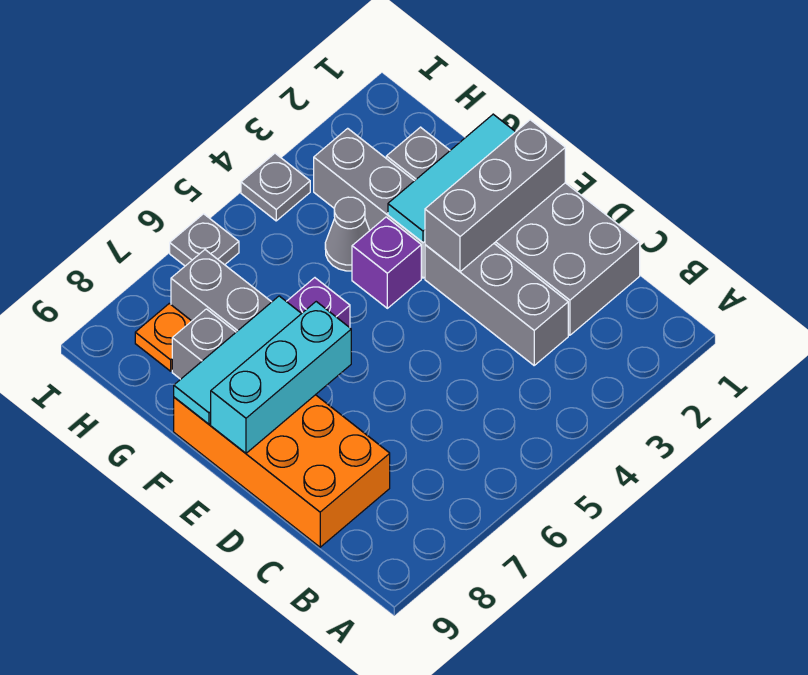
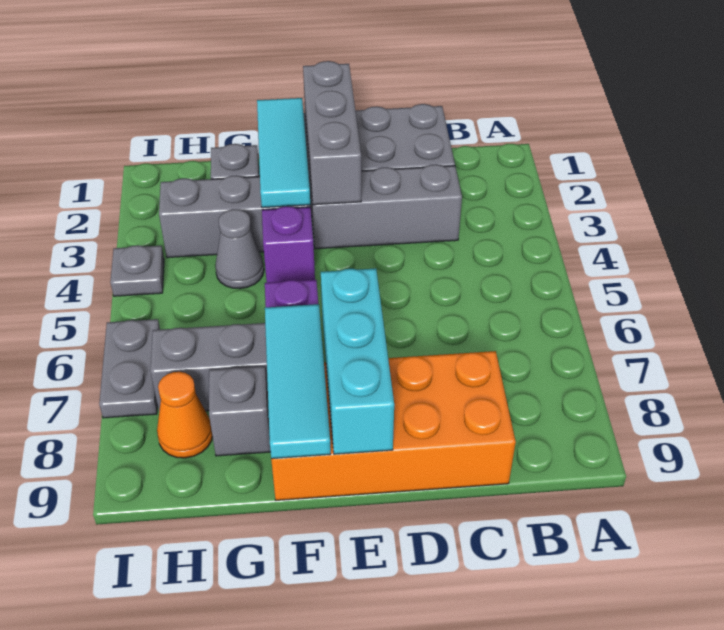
orange plate H8 level 1 -> orange cone H8 level 1
grey plate I6 level 1 -> grey plate I6:I7 level 1

